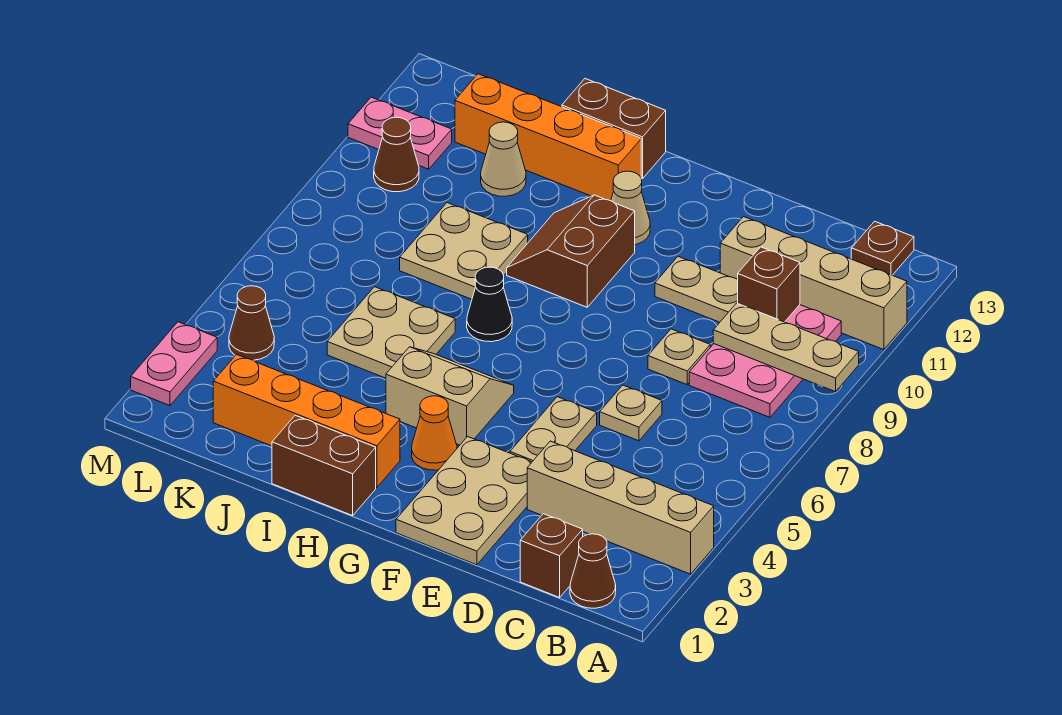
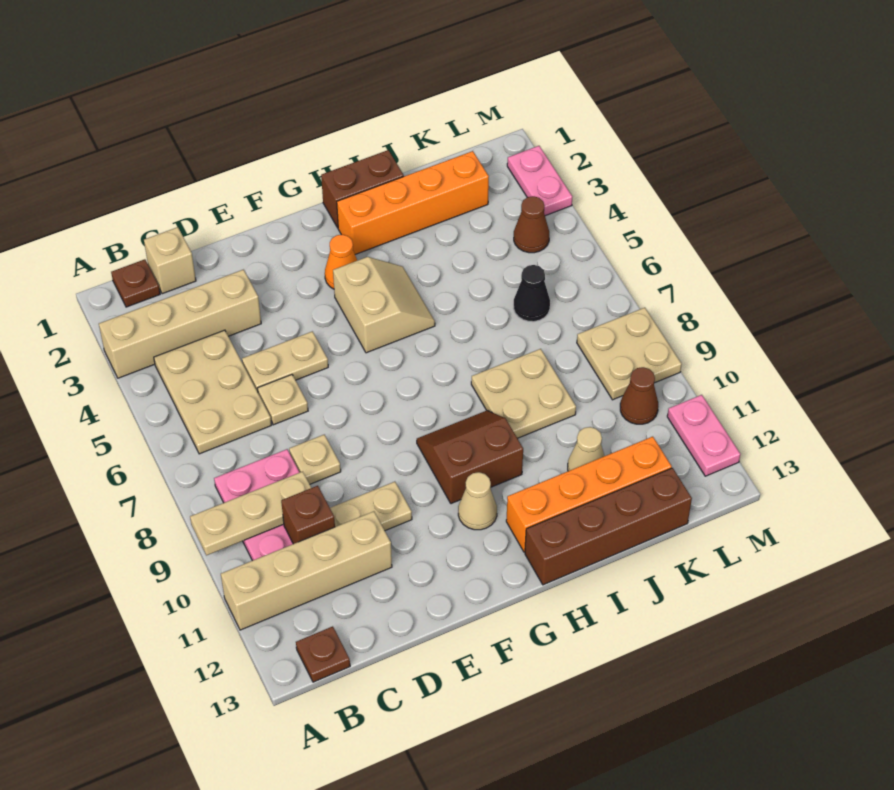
brown cone B1 level 1 -> brown plate B1 level 1
brown brick C1 level 1 -> tan brick C1 level 1
tan plate E1:F3 level 1 -> tan plate B4:C6 level 1
tan plate E4:E5 level 1 -> tan plate D5:E5 level 1
tan slope G4:H5 level 1 top 4 -> tan slope G4:H5 level 1 top G
brown slope G9:H10 level 1 top G -> brown slope G9:H10 level 1 top 10
black cone H7 level 1 -> black cone K6 level 1
brown brick H13:I13 level 1 -> brown brick H13:K13 level 1
tan plate I5:J6 level 1 -> tan plate L8:M9 level 1
pink plate L11:M11 level 1 -> pink plate M11:M12 level 1

